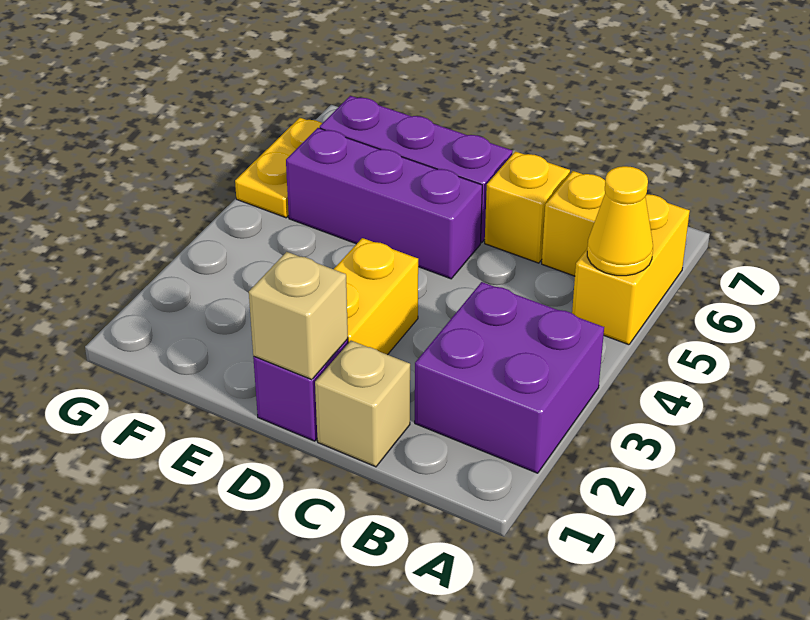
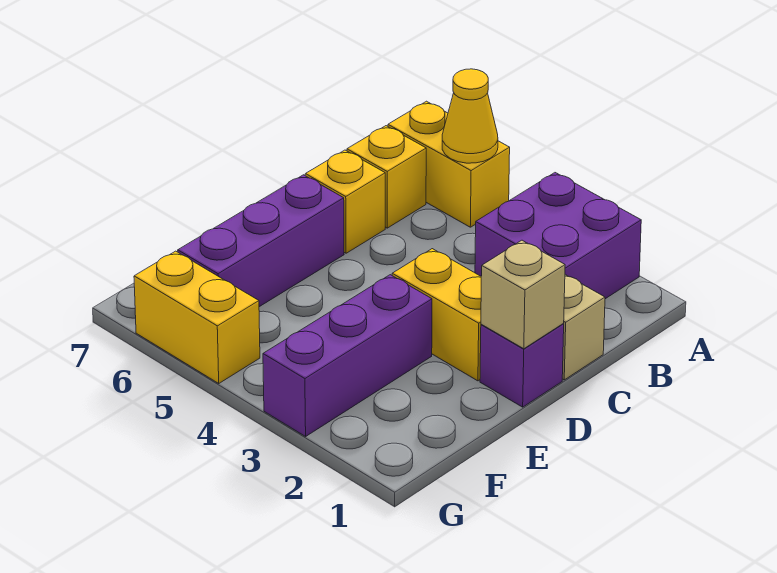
purple brick D5:F5 level 1 -> purple brick E3:G3 level 1
yellow plate G5:G6 level 1 -> yellow brick G5:G6 level 1

